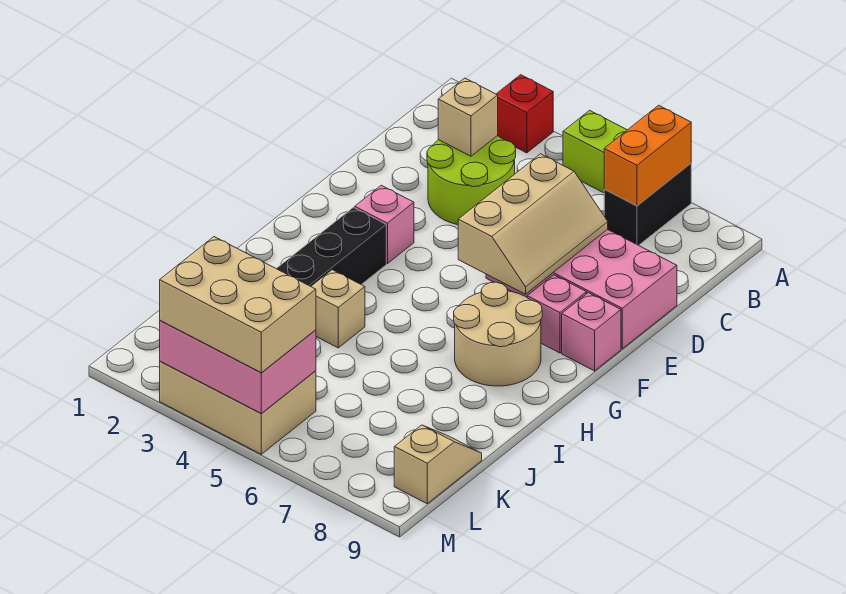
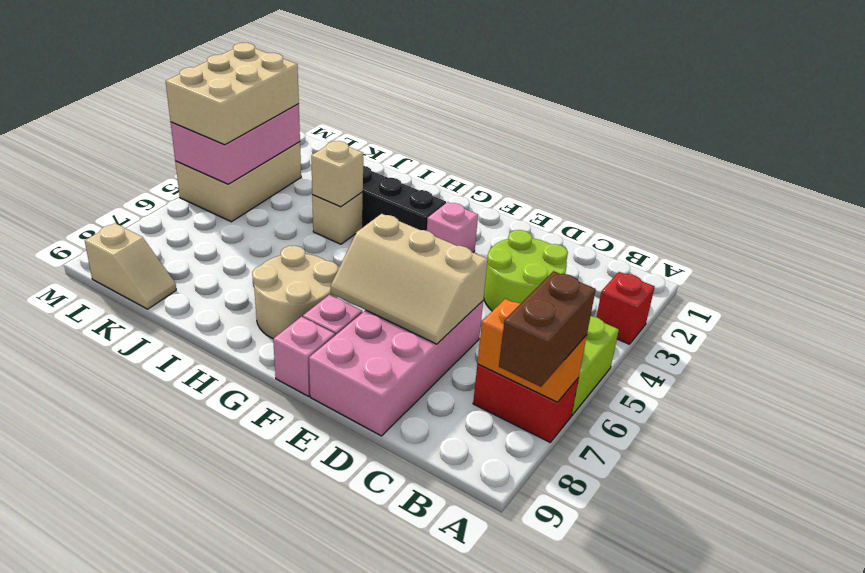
black brick A7:B7 level 1 -> red brick A7:B7 level 1
none -> brown brick A7:A8 level 3
tan brick C3 level 2 -> tan brick I4 level 2

